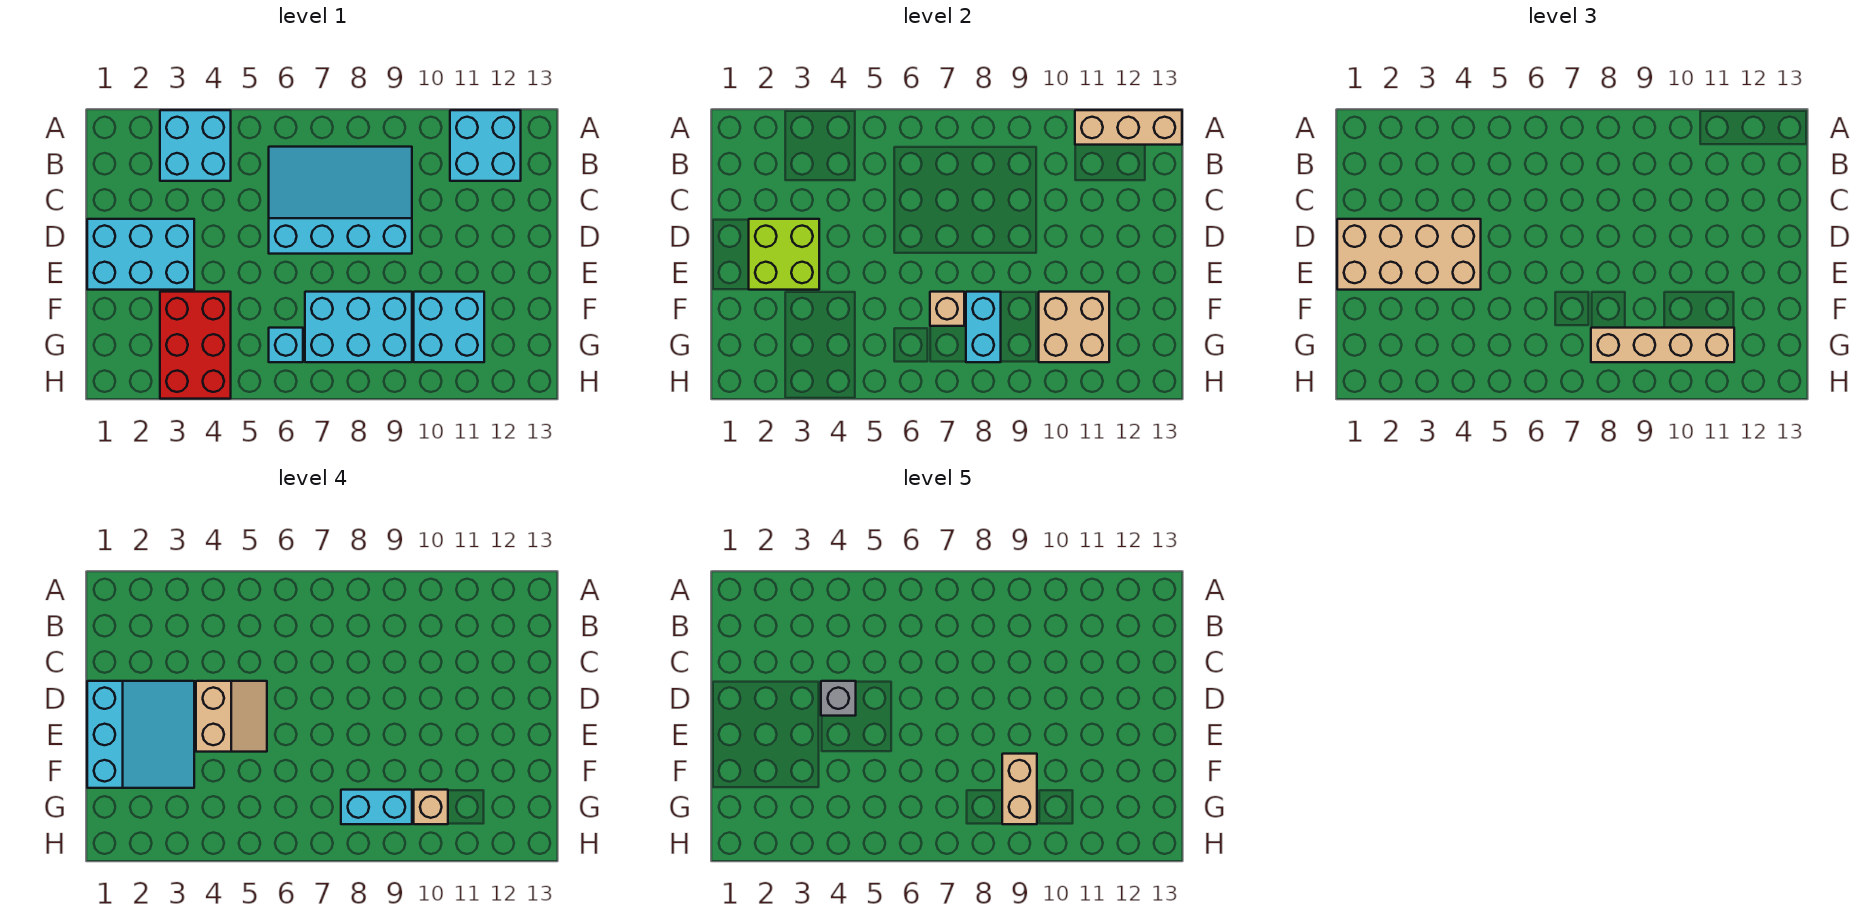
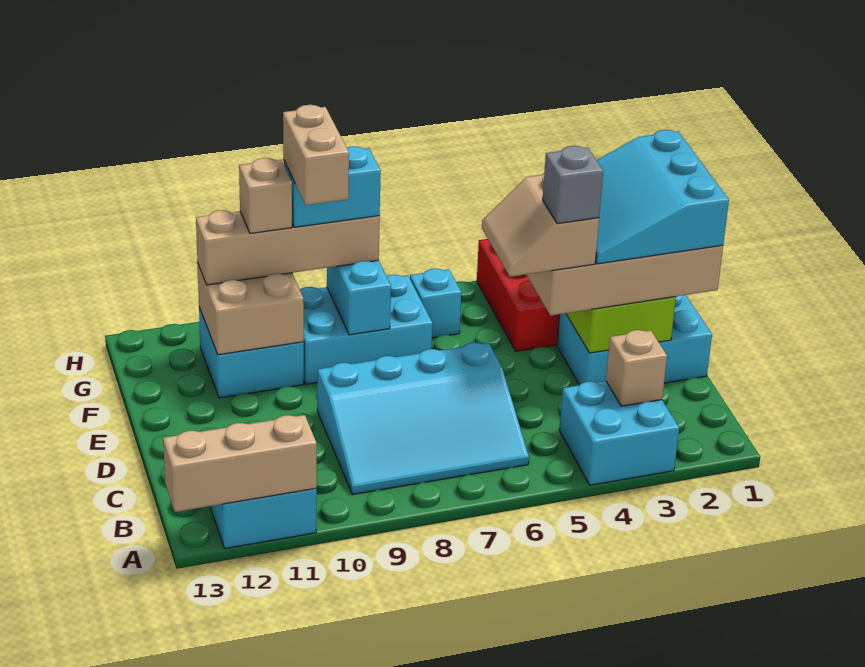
tan brick F7 level 2 -> tan brick B3 level 2

